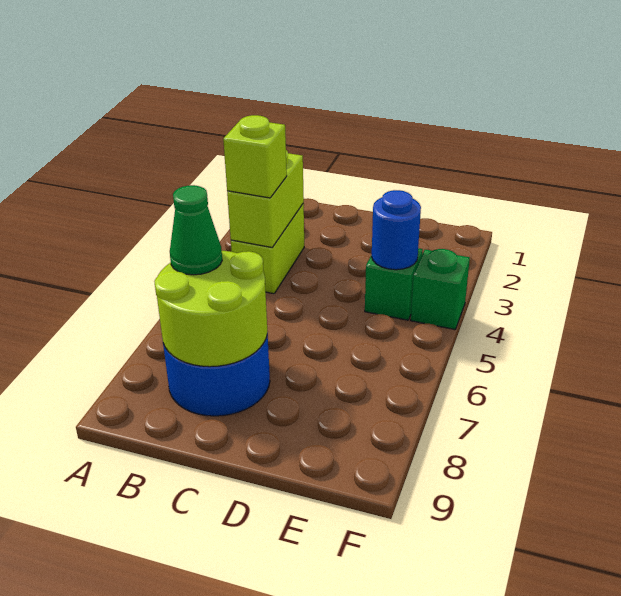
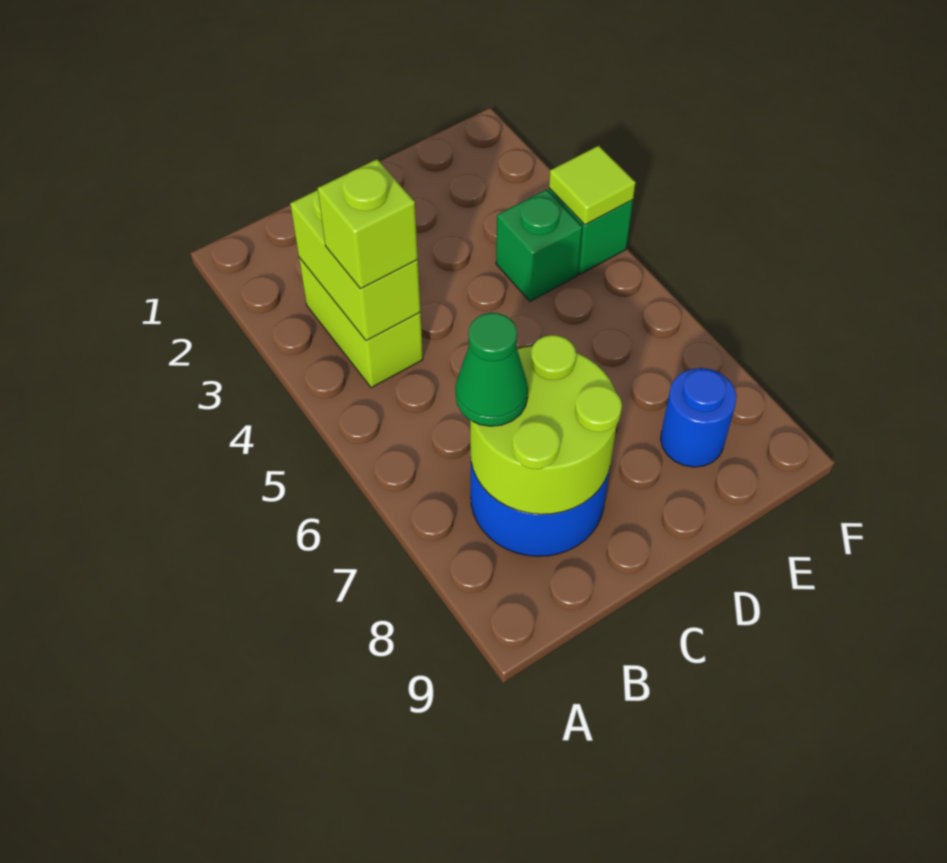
blue round brick E4 level 2 -> blue round brick E8 level 1
none -> lime tile F4 level 2

